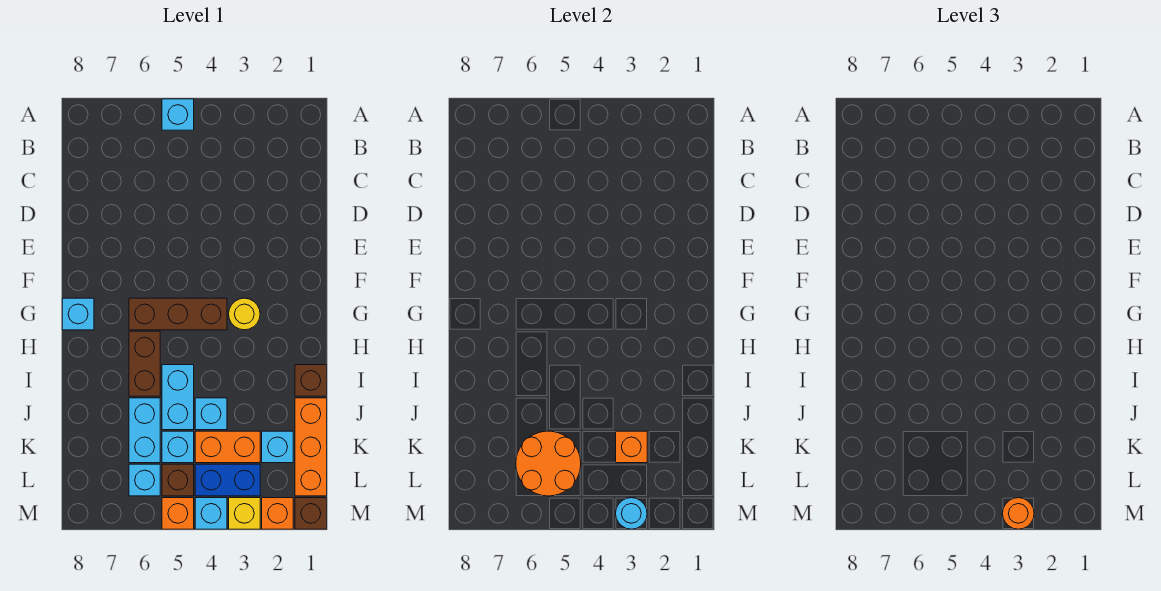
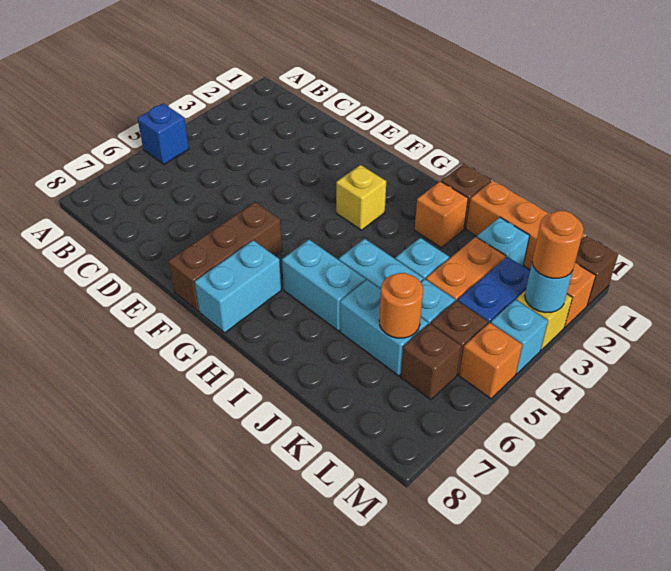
cyan brick A5 level 1 -> blue brick A5 level 1
yellow round brick G3 level 1 -> yellow brick G3 level 1
brown brick G4:G6 level 1 -> brown brick F6:F8 level 1
cyan brick G8 level 1 -> cyan brick G7:G8 level 1
brown brick H6:I6 level 1 -> cyan brick H6:I6 level 1
orange brick K3 level 2 -> orange brick I2 level 1
orange round brick K5:L6 level 2 -> orange round brick K6 level 2
cyan brick L6 level 1 -> brown brick L6 level 1

